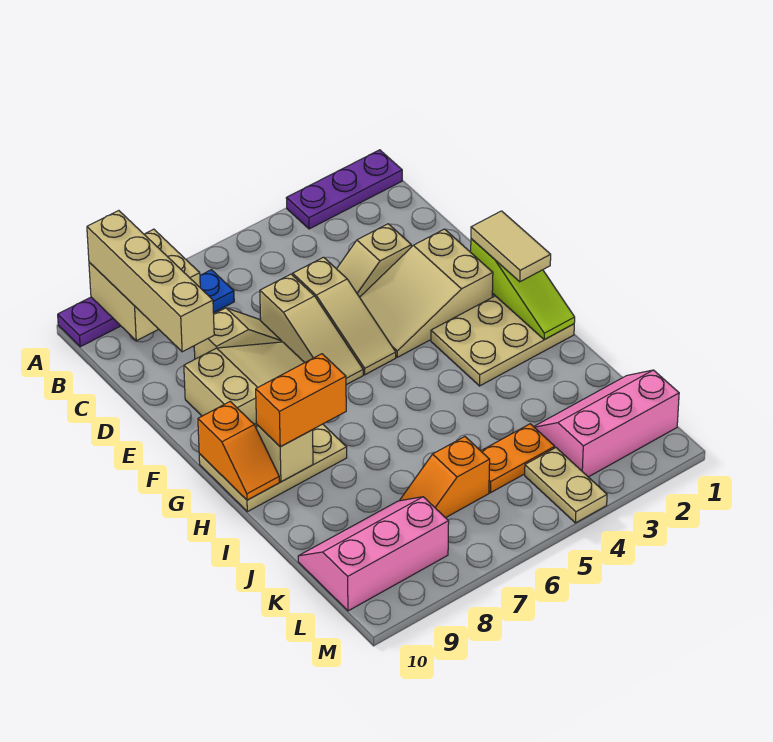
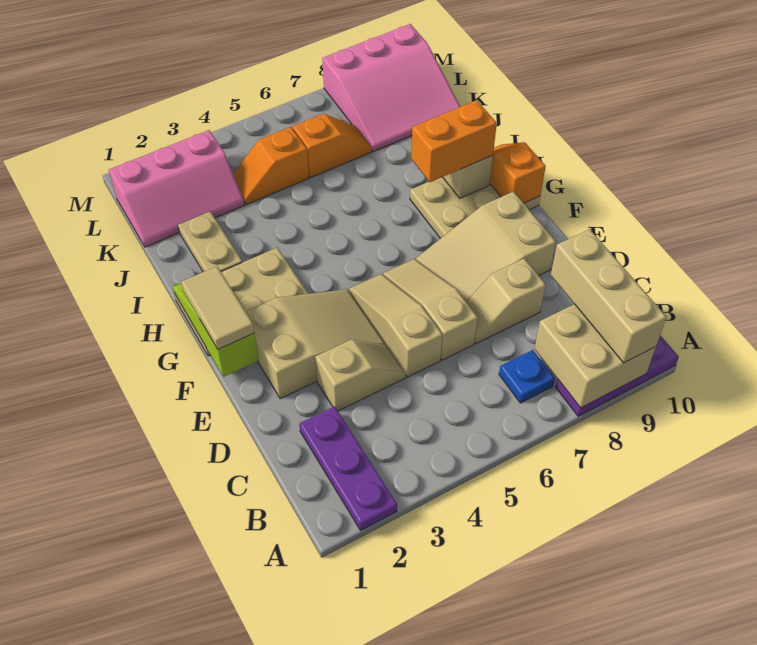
purple plate A1:A3 level 1 -> purple plate A2:C2 level 1
tan brick A9:D9 level 3 -> tan brick A9:C9 level 3
orange plate K4:K5 level 1 -> orange slope K4:K5 level 1 top 5
pink slope K8:L10 level 1 top L -> pink slope K8:M10 level 1 top M
tan plate L4:M4 level 1 -> tan plate I2:J2 level 1

